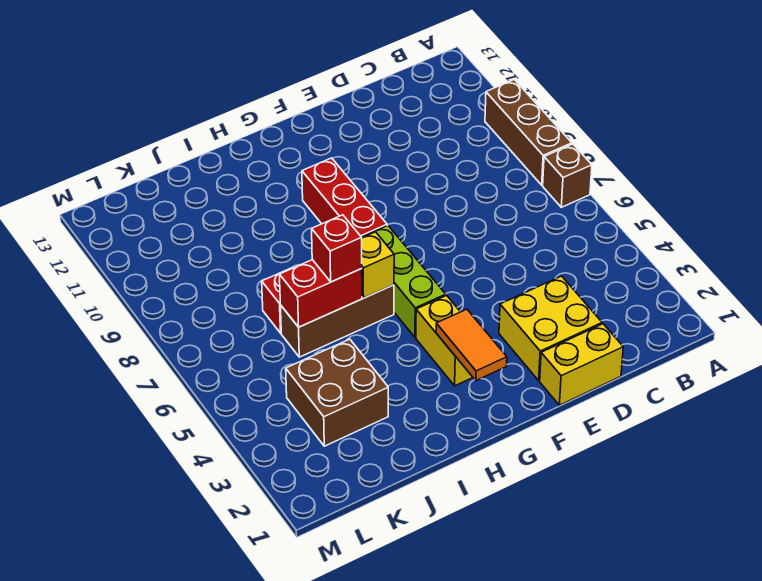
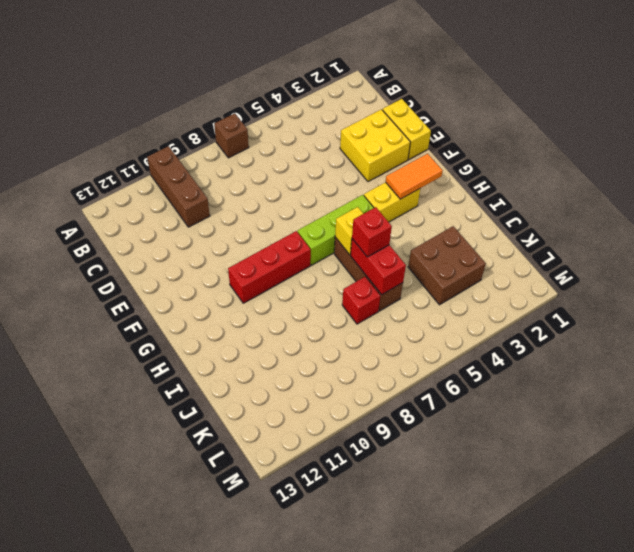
brown brick A8:A10 level 1 -> brown brick A10:C10 level 1

